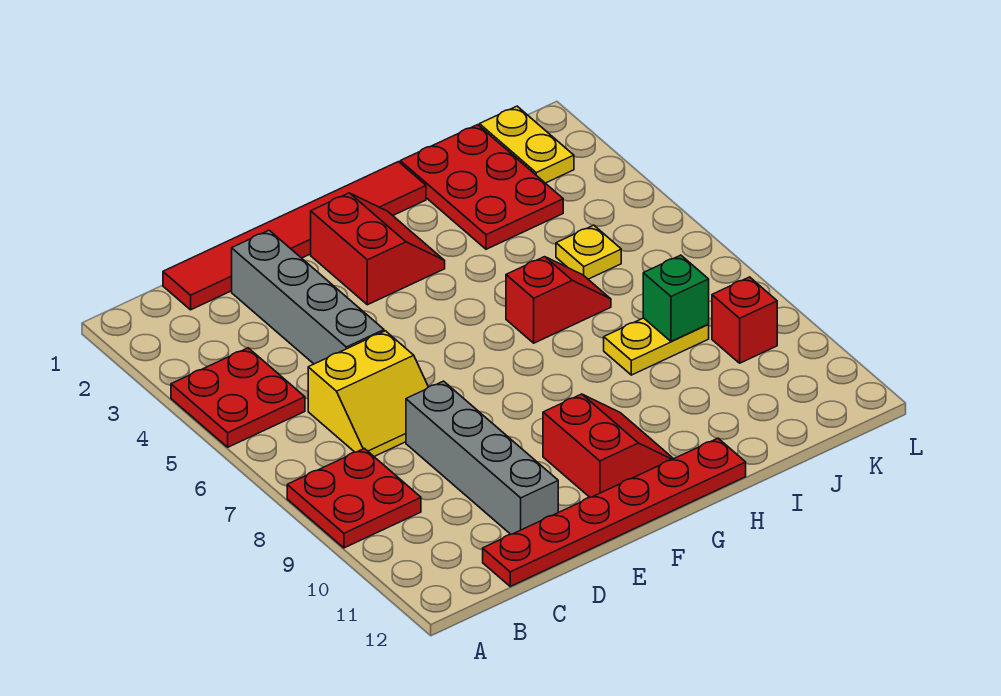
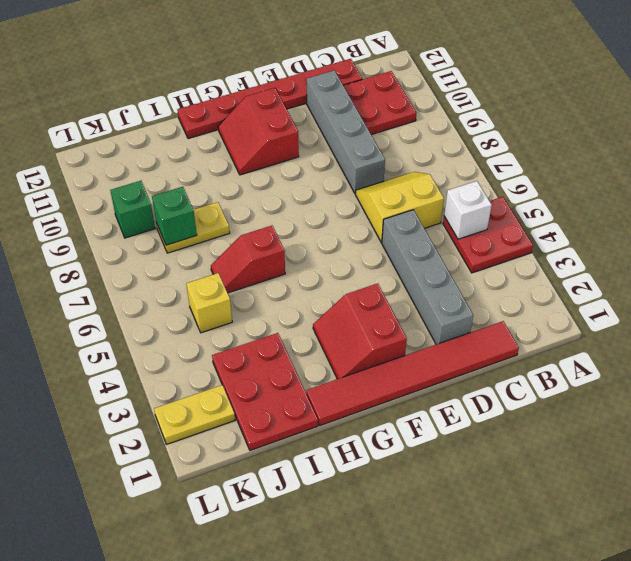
red plate A8:B9 level 1 -> red plate B10:C11 level 1
none -> white brick B5 level 2
yellow plate J5 level 1 -> yellow brick J5 level 1
yellow plate K1:K2 level 1 -> yellow plate K2:L2 level 1
red brick K9 level 1 -> green brick K9 level 1

